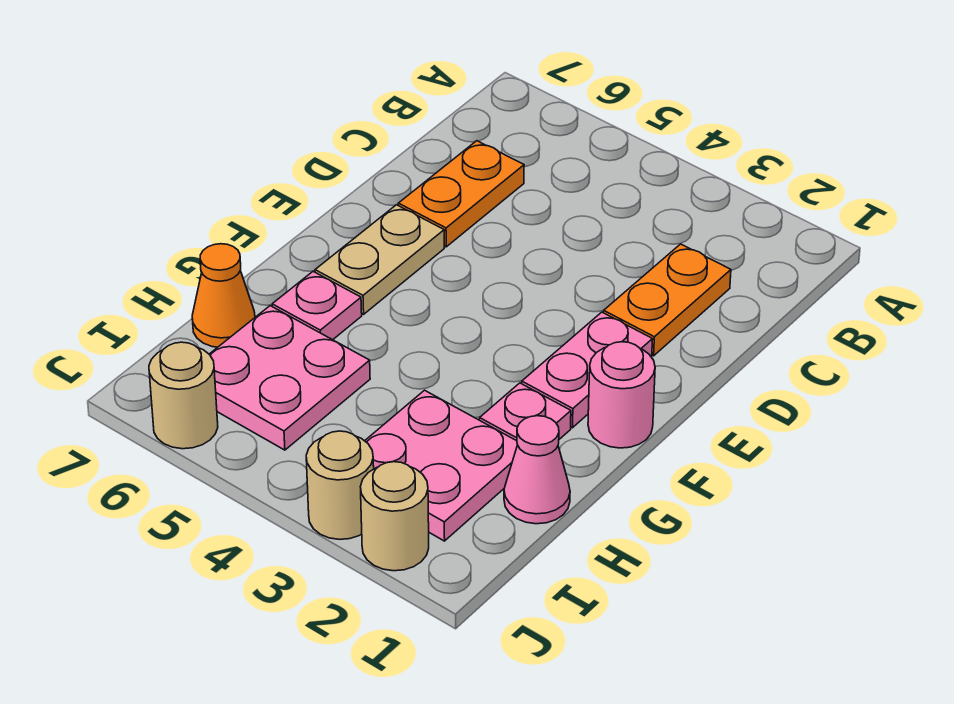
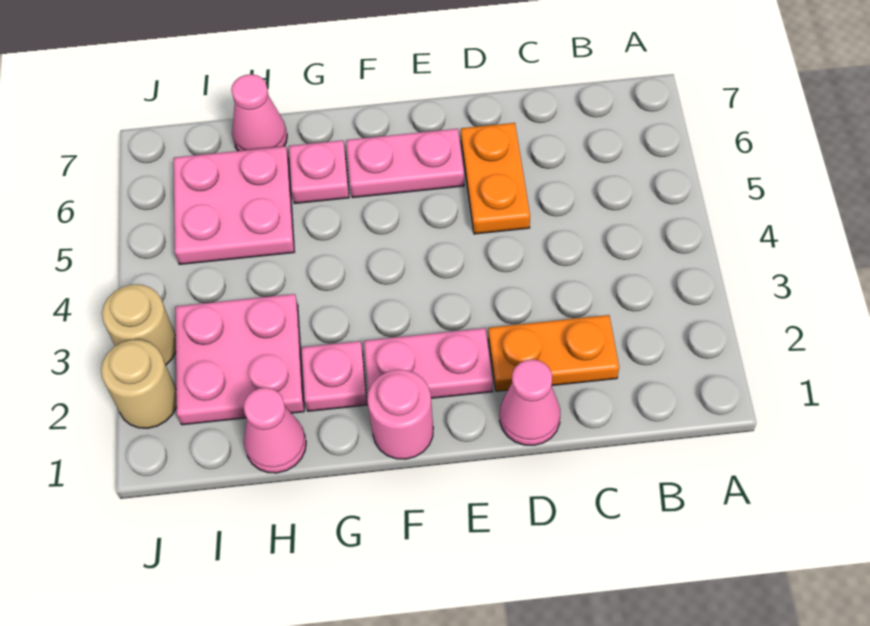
orange plate C6:D6 level 1 -> orange plate D5:D6 level 1
none -> pink cone D1 level 1
tan plate E6:F6 level 1 -> pink plate E6:F6 level 1
orange cone H7 level 1 -> pink cone H7 level 1
tan round brick J6 level 1 -> none

